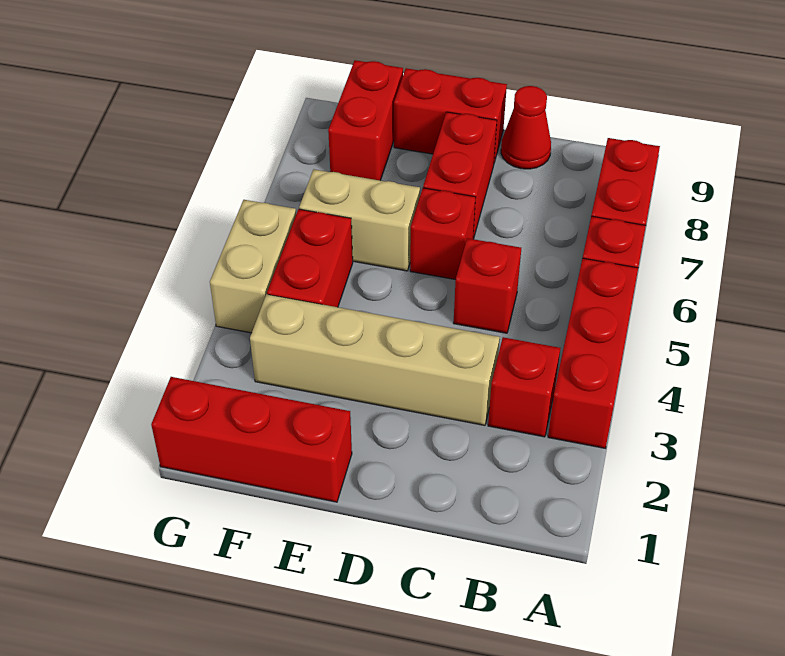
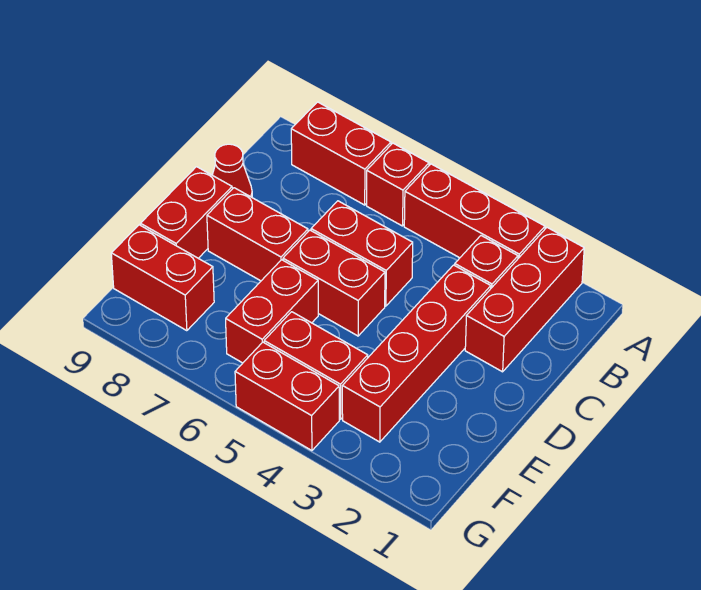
tan brick C3:F3 level 1 -> red brick C3:F3 level 1
red brick C5 level 1 -> red brick C5:C6 level 1
red brick D6 level 1 -> red brick D5:D6 level 1
red brick E1:G1 level 1 -> red brick A2:C2 level 1
tan brick E6:F6 level 1 -> red brick E6:F6 level 1
tan brick G4:G5 level 1 -> red brick G4:G5 level 1

